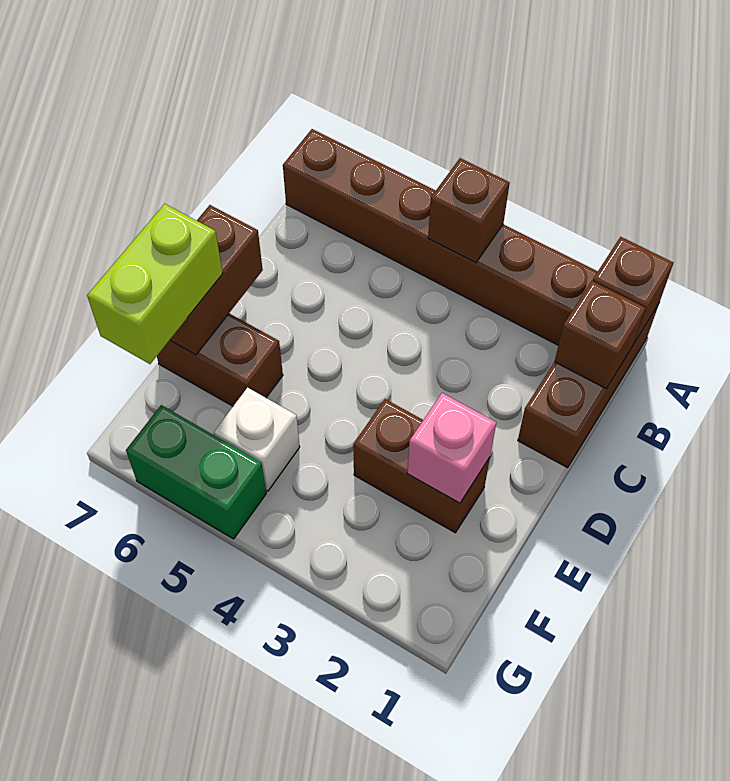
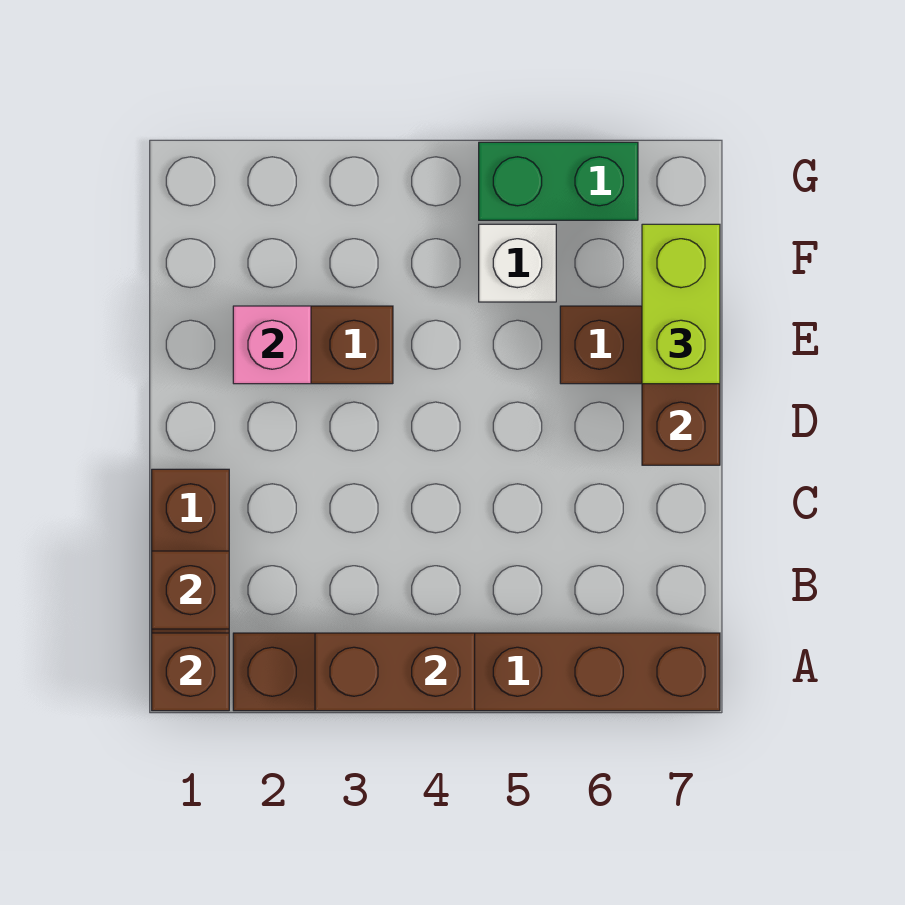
brown brick A4 level 2 -> brown brick A3:A4 level 2

